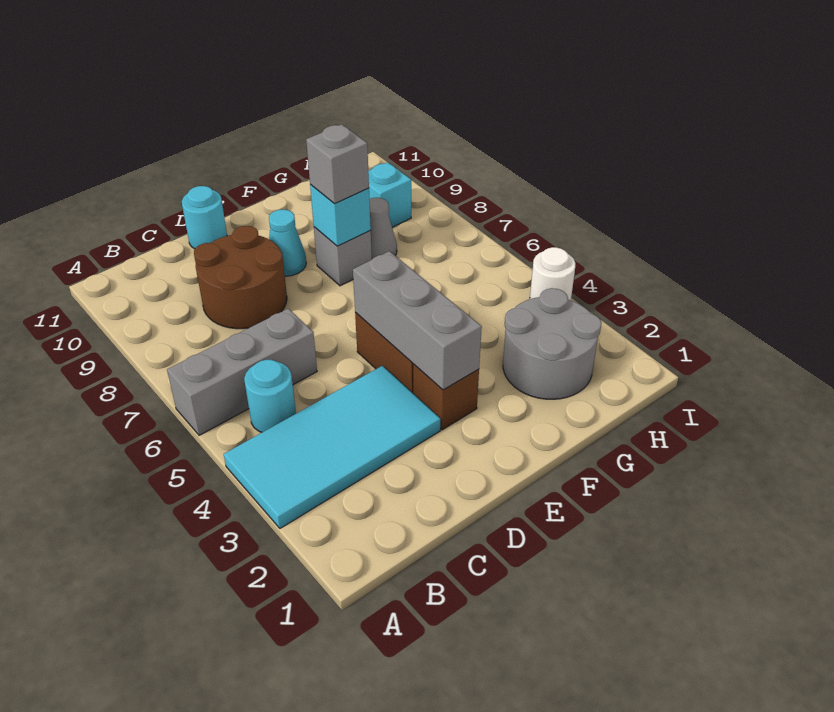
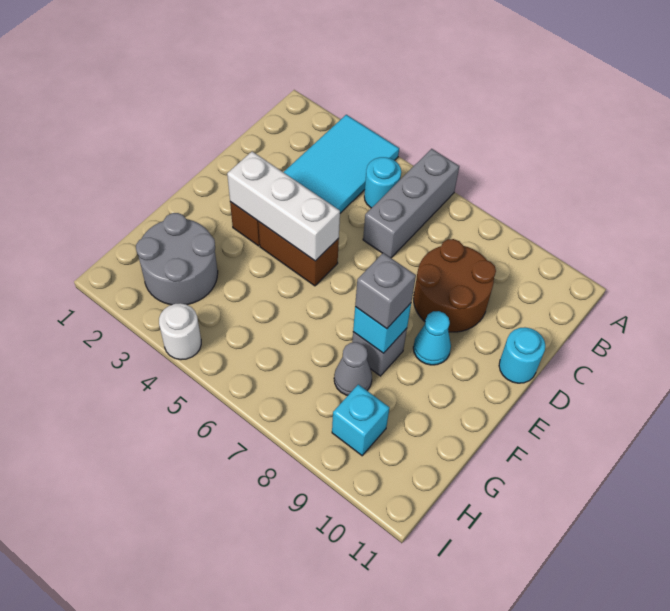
grey brick E3:E5 level 2 -> white brick E3:E5 level 2

